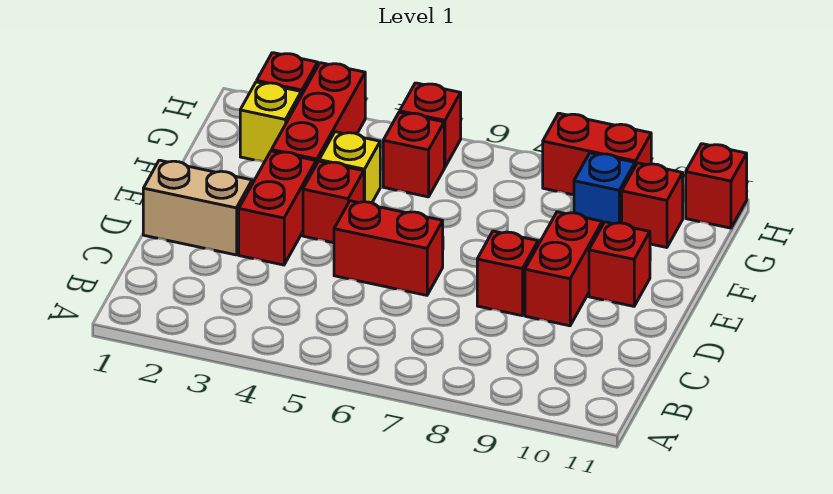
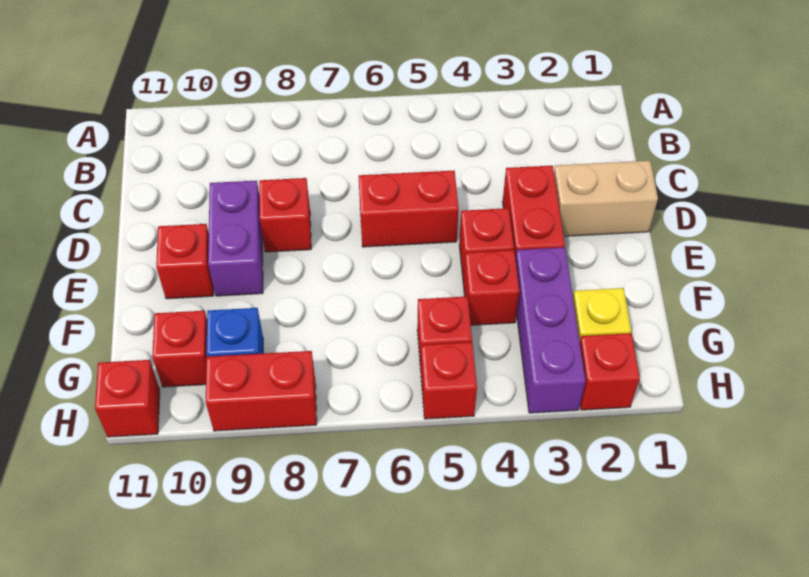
red brick D9:E9 level 1 -> purple brick D9:E9 level 1
red brick F3:H3 level 1 -> purple brick F3:H3 level 1
yellow brick F4 level 1 -> red brick F4 level 1

